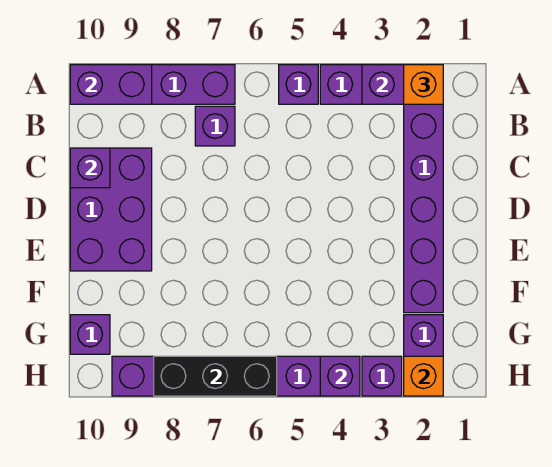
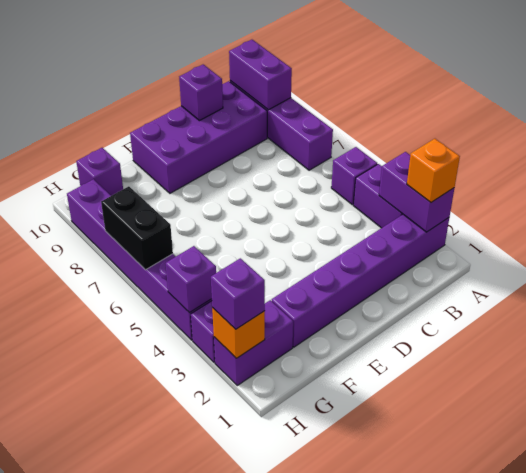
purple brick B7 level 1 -> purple brick H2 level 3
purple brick C9:E10 level 1 -> purple brick B9:E10 level 1
black brick H6:H8 level 2 -> black brick H6:H7 level 2

